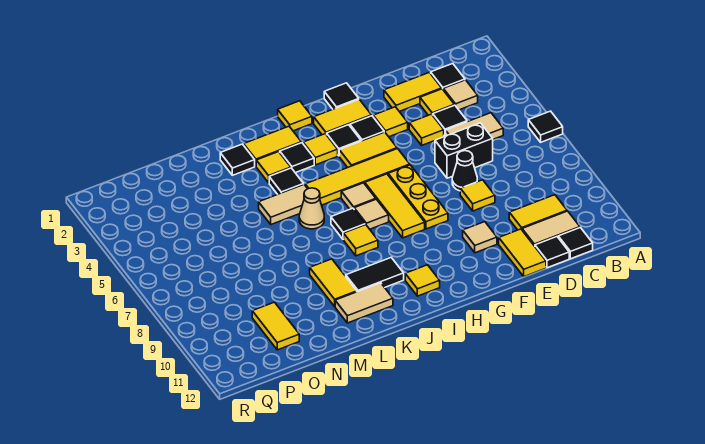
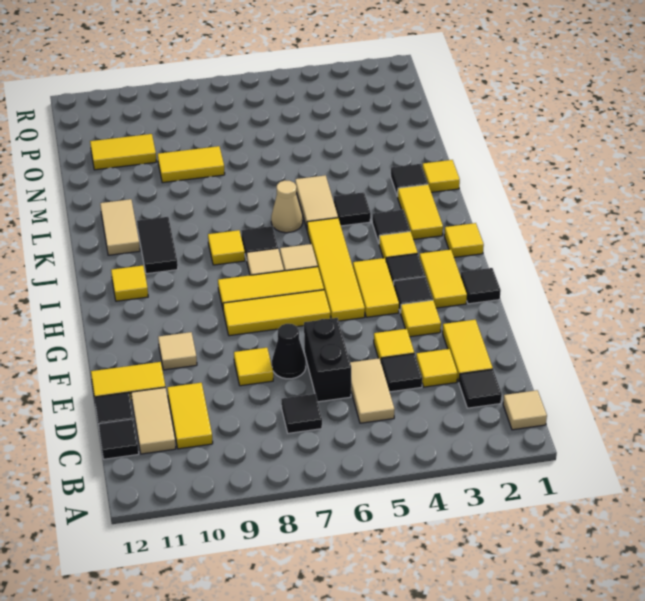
black tile A6 level 1 -> black tile C7 level 1
tan tile C3 level 1 -> tan tile B1 level 1
yellow plate G6:G8 level 1 -> yellow tile G6:G8 level 1
yellow tile K3 level 1 -> yellow tile L1 level 1
yellow tile L9:L10 level 1 -> yellow tile N8:N9 level 1

